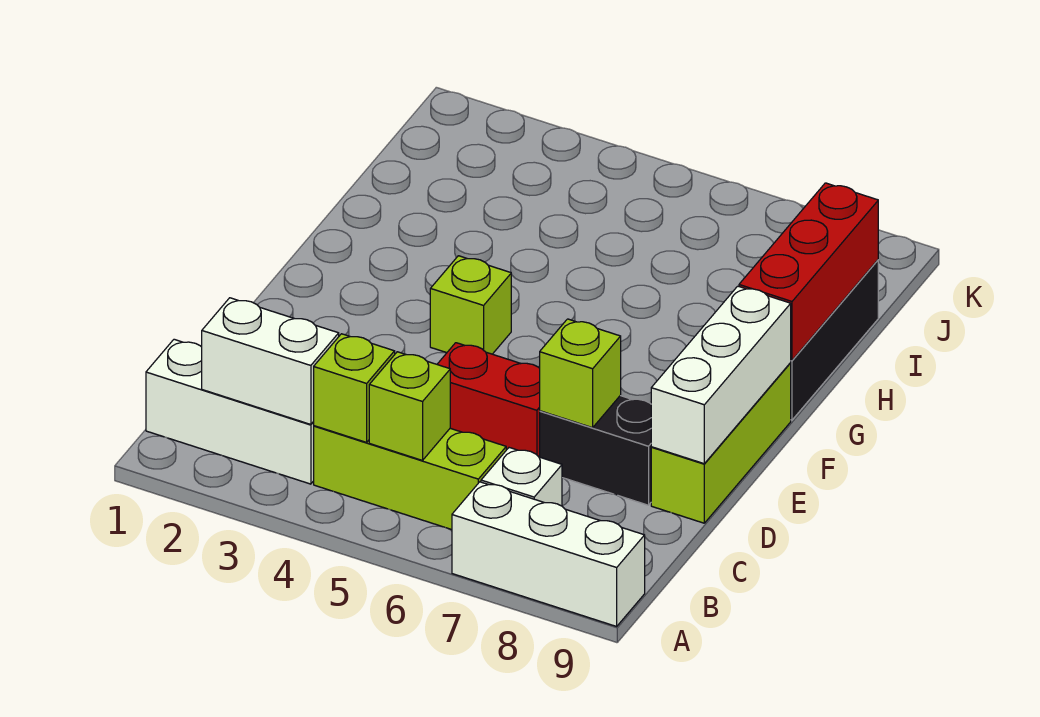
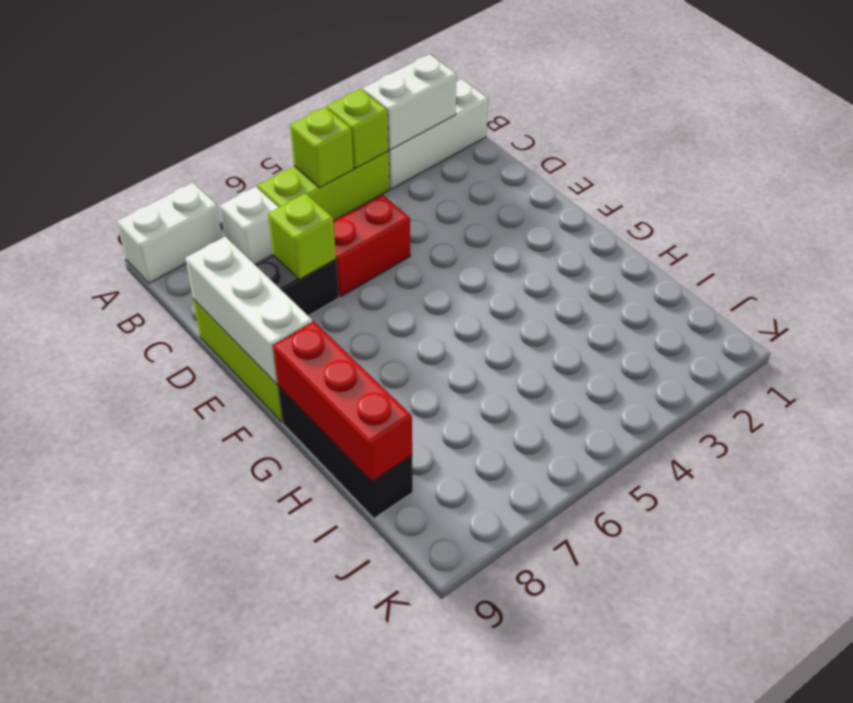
white brick A7:A9 level 1 -> white brick A8:A9 level 1
lime brick F4 level 1 -> none

